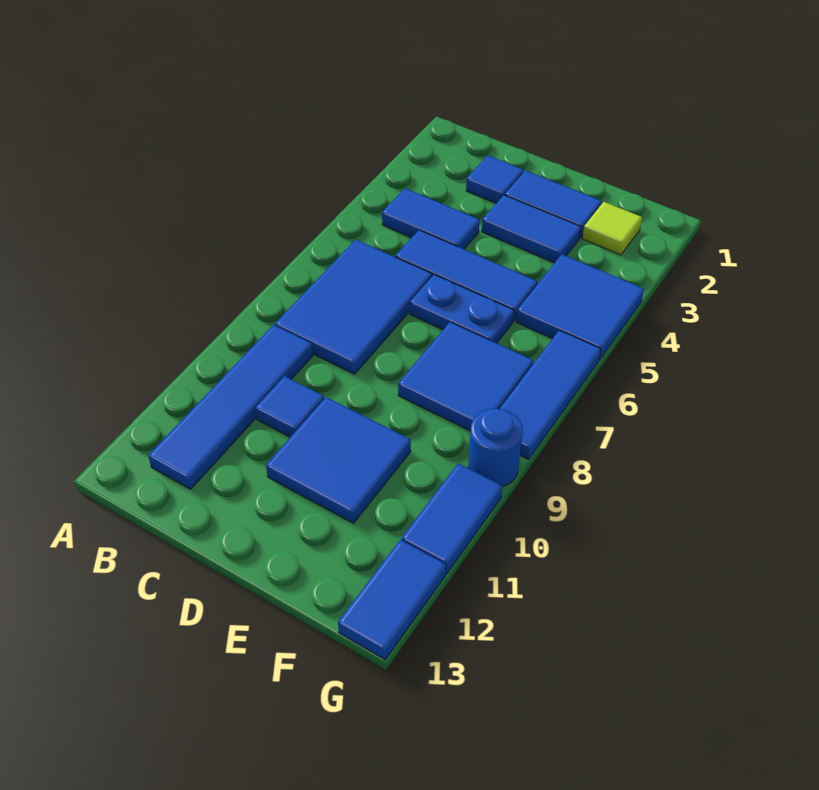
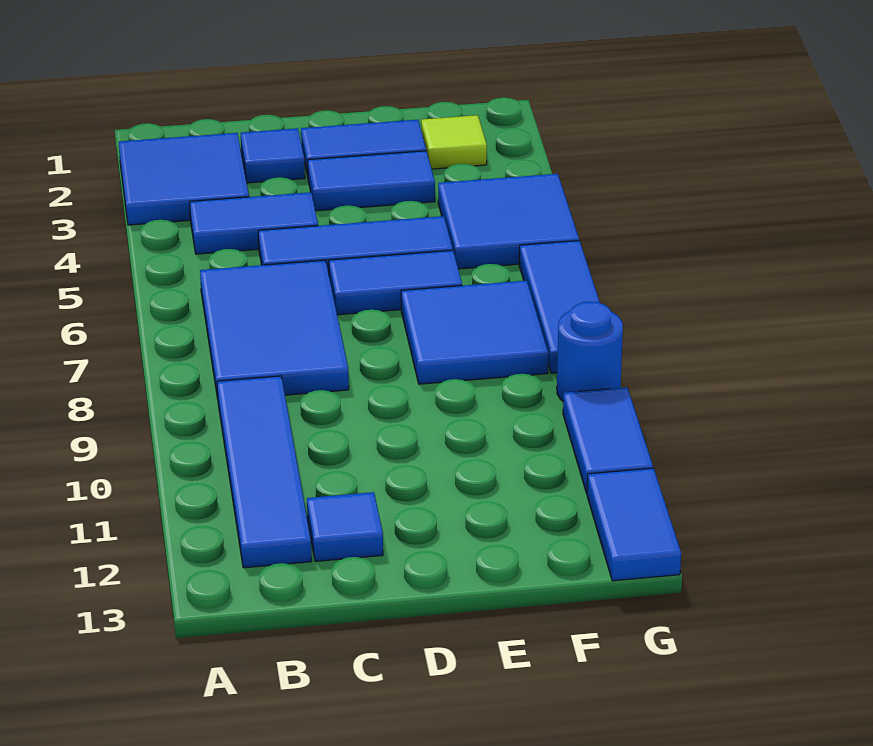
blue tile C10 level 1 -> blue tile C12 level 1
blue plate D6:E6 level 1 -> blue tile D6:E6 level 1
blue tile D10:E11 level 1 -> blue tile A2:B3 level 1

